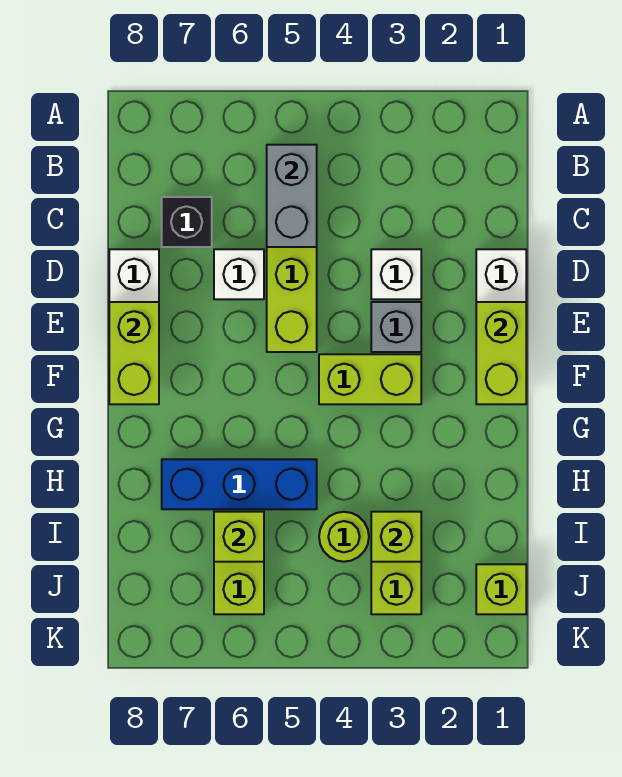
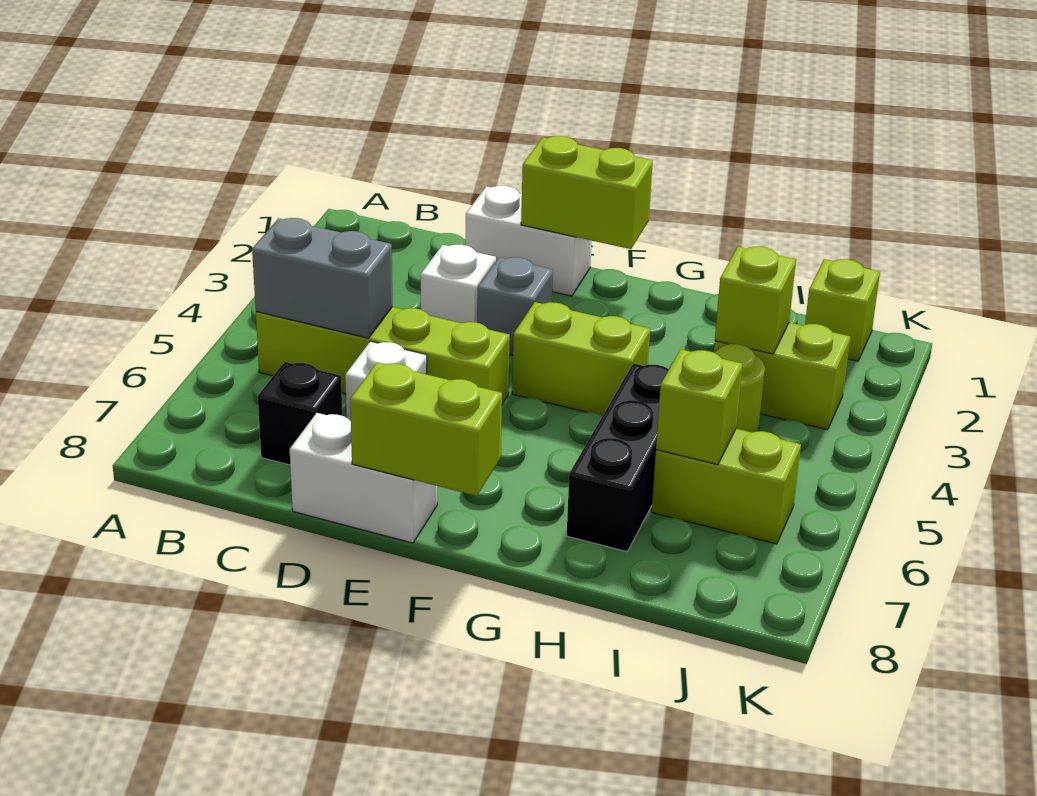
lime brick F3:F4 level 1 -> lime brick F4:G4 level 1
blue brick H5:H7 level 1 -> black brick H5:H7 level 1

